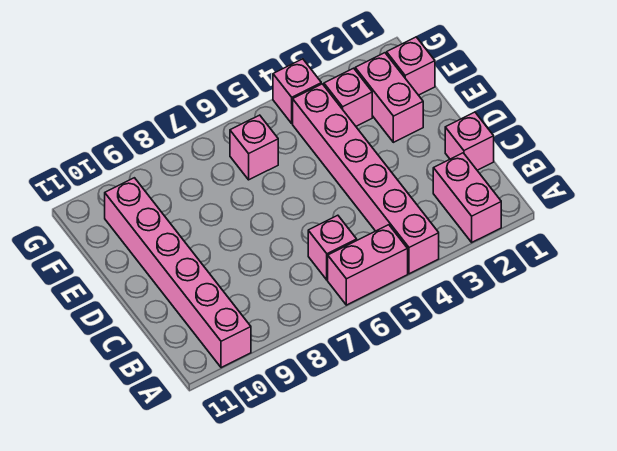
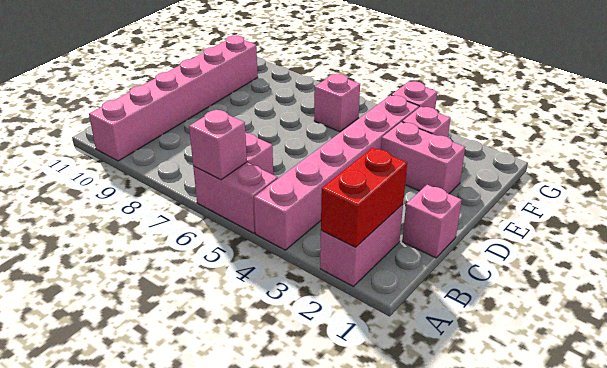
none -> red brick A2:B2 level 2
pink brick E2:F2 level 1 -> pink brick E2:E3 level 1
pink brick F1 level 1 -> pink brick A6 level 2

